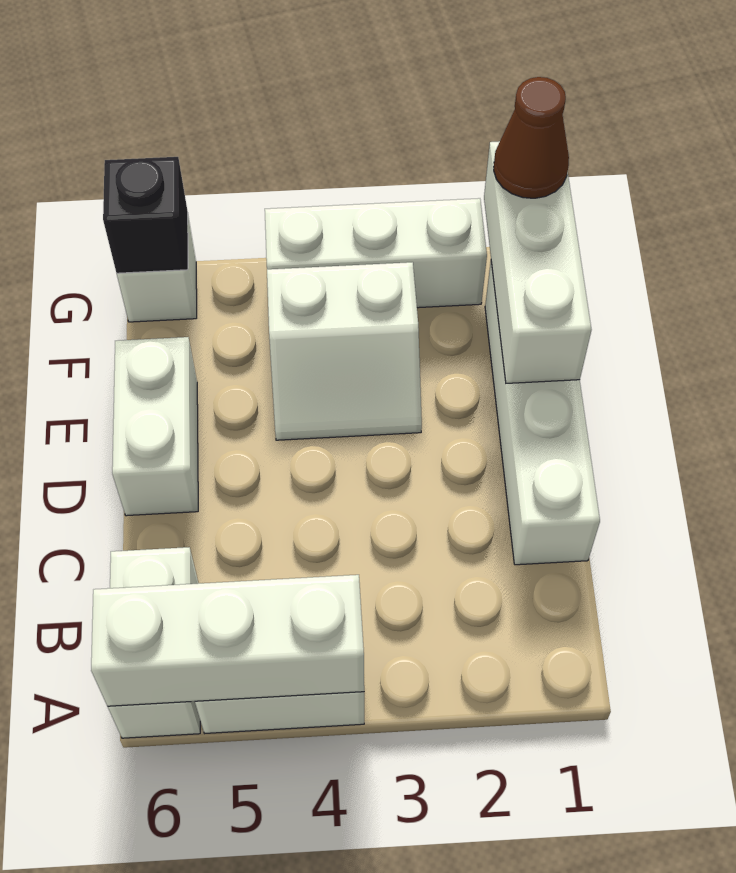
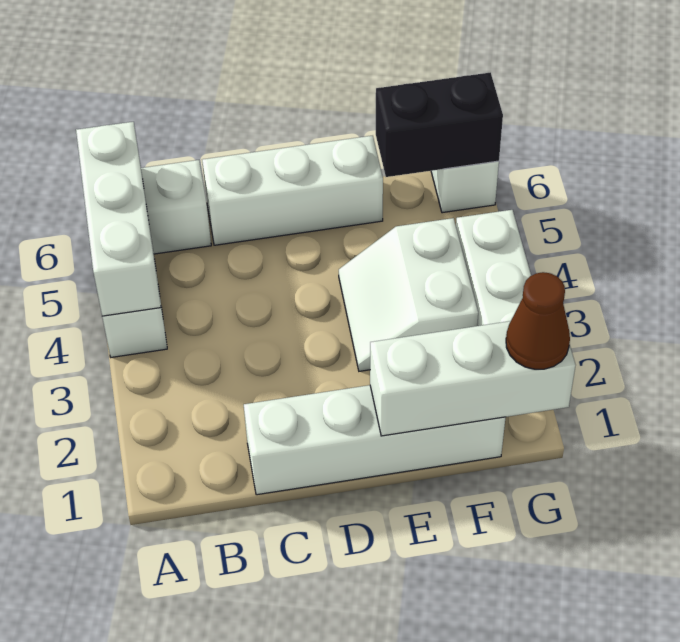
white brick D6:E6 level 1 -> white brick C6:E6 level 1
black brick G6 level 2 -> black brick F6:G6 level 2

